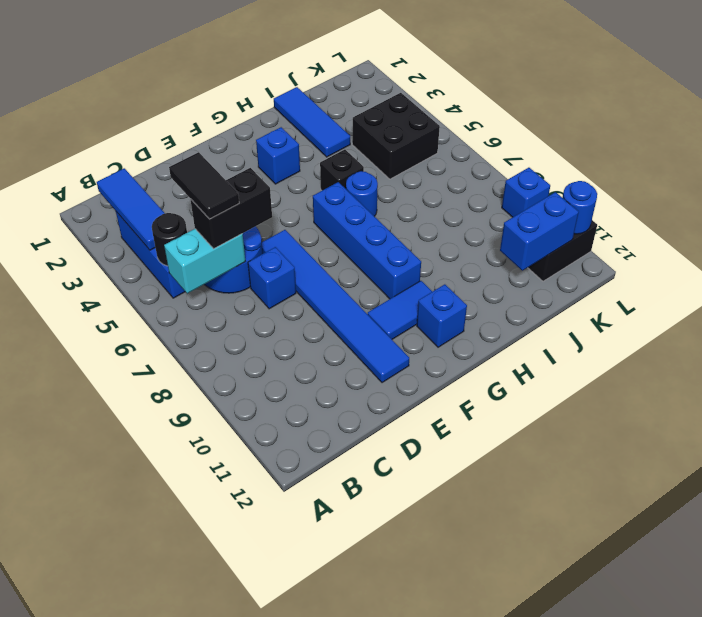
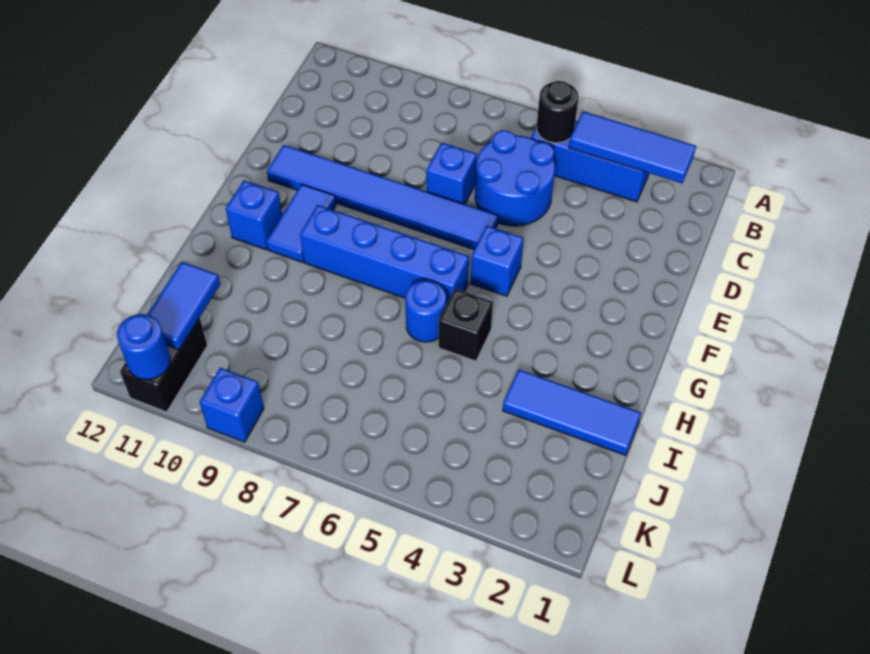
cyan brick B6:C6 level 2 -> none
black tile C5:C6 level 4 -> none
black brick C6:D6 level 3 -> none
blue brick G3 level 1 -> blue brick F5 level 1
black brick J4:K5 level 1 -> none
blue brick J11:K11 level 2 -> blue tile J11:K11 level 2

